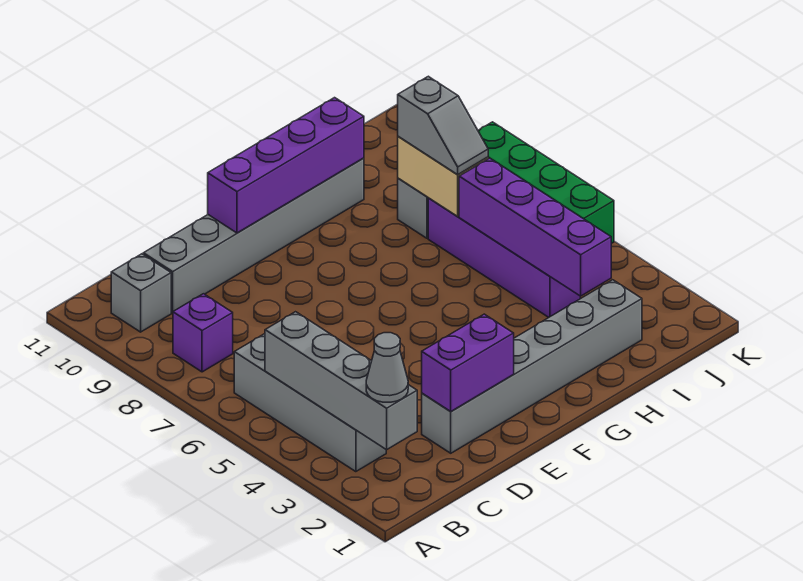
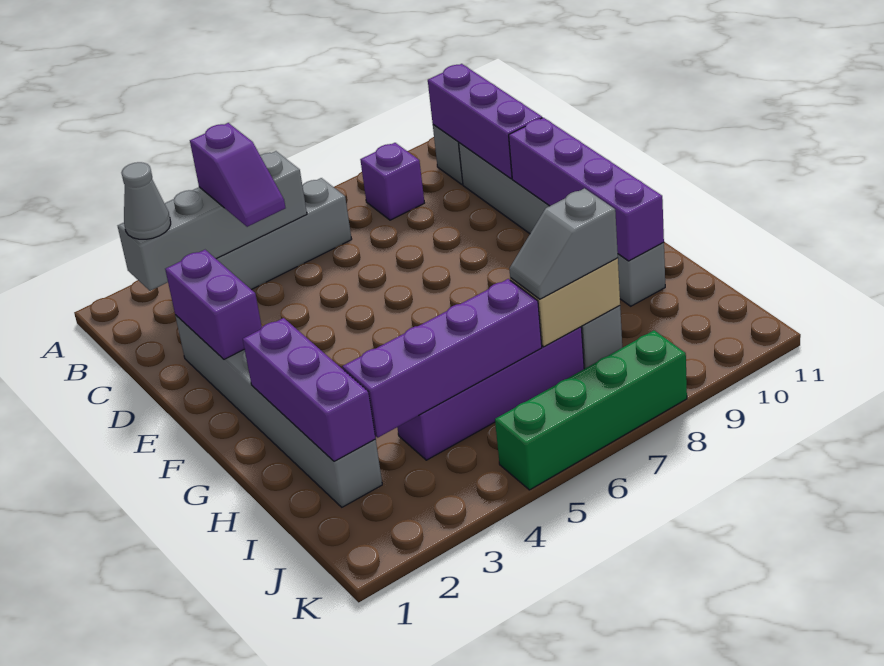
none -> purple slope B4:C4 level 3 top B
none -> purple brick B10:D10 level 2
none -> purple brick G2:I2 level 2

